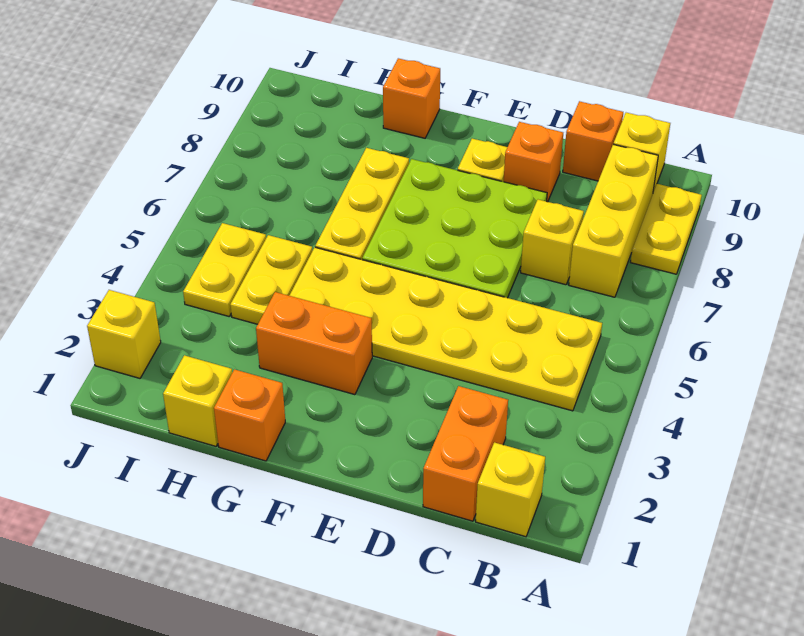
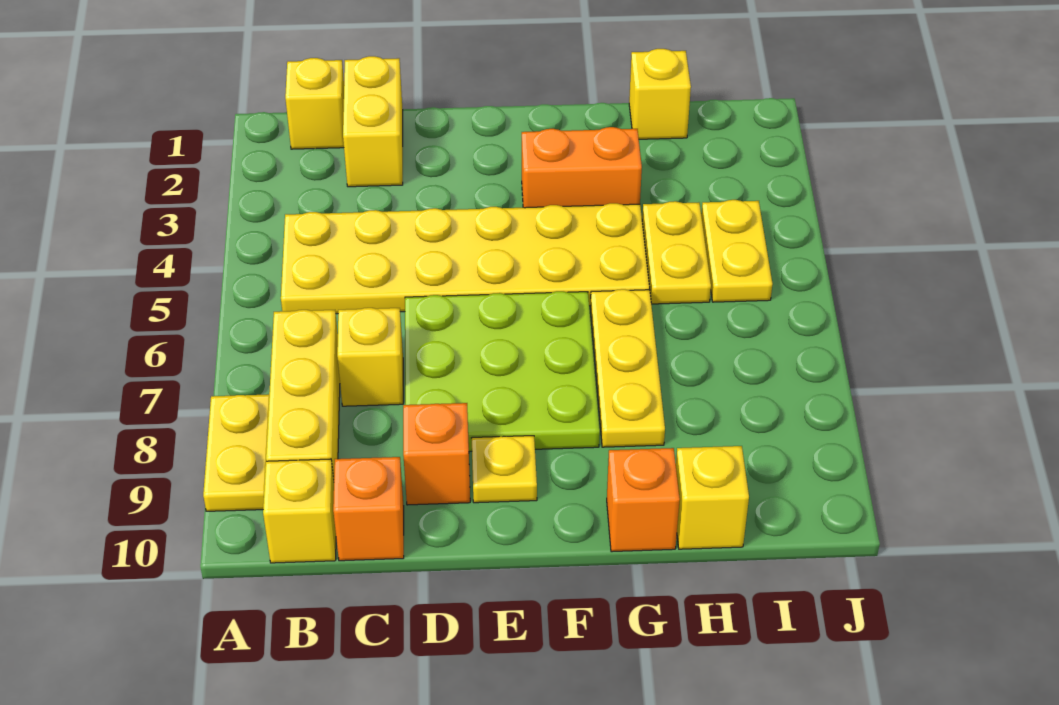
orange brick C1:C2 level 1 -> yellow brick C1:C2 level 1
orange brick G1 level 1 -> none
yellow brick J2 level 1 -> yellow brick H10 level 1

